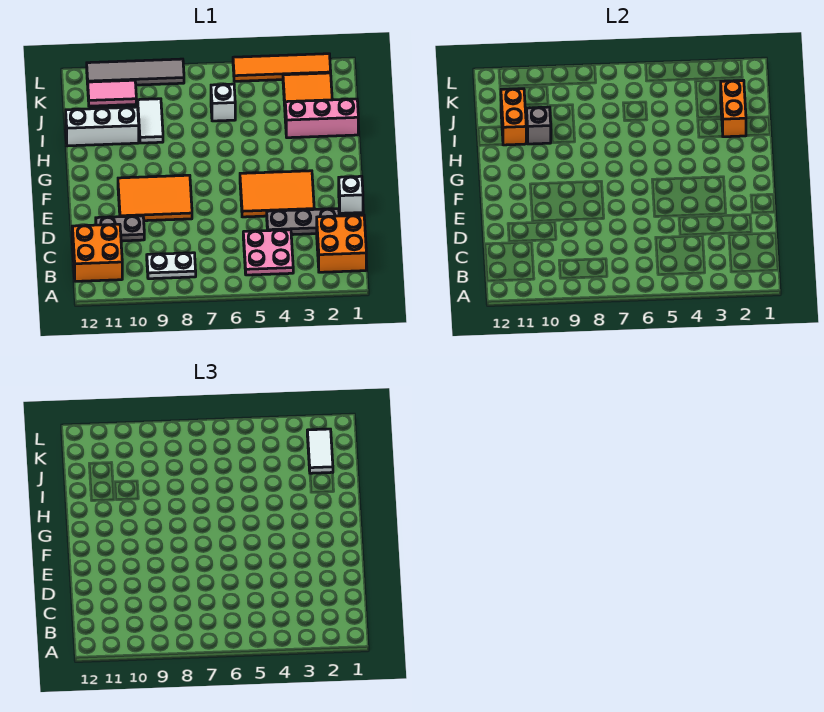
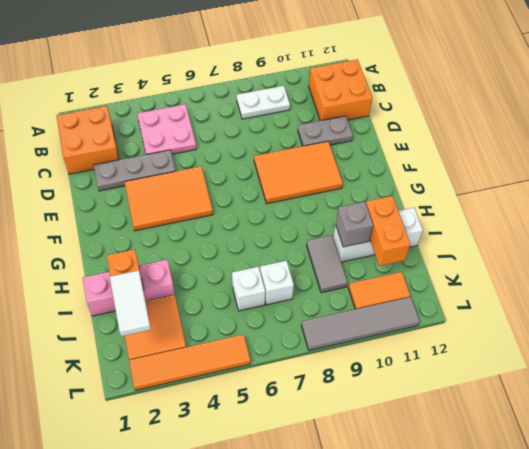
white brick E1 level 1 -> white brick J7 level 1
white tile I9:J9 level 1 -> grey tile I9:J9 level 1
pink tile K10:K11 level 1 -> orange tile K10:K11 level 1

